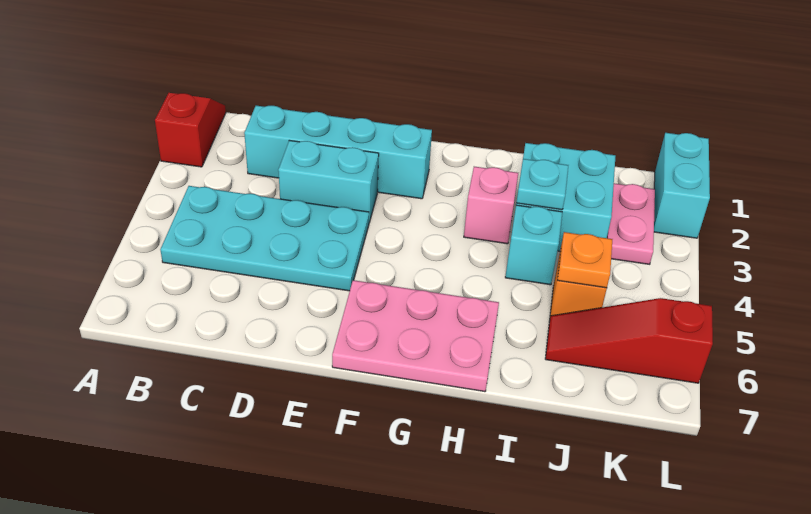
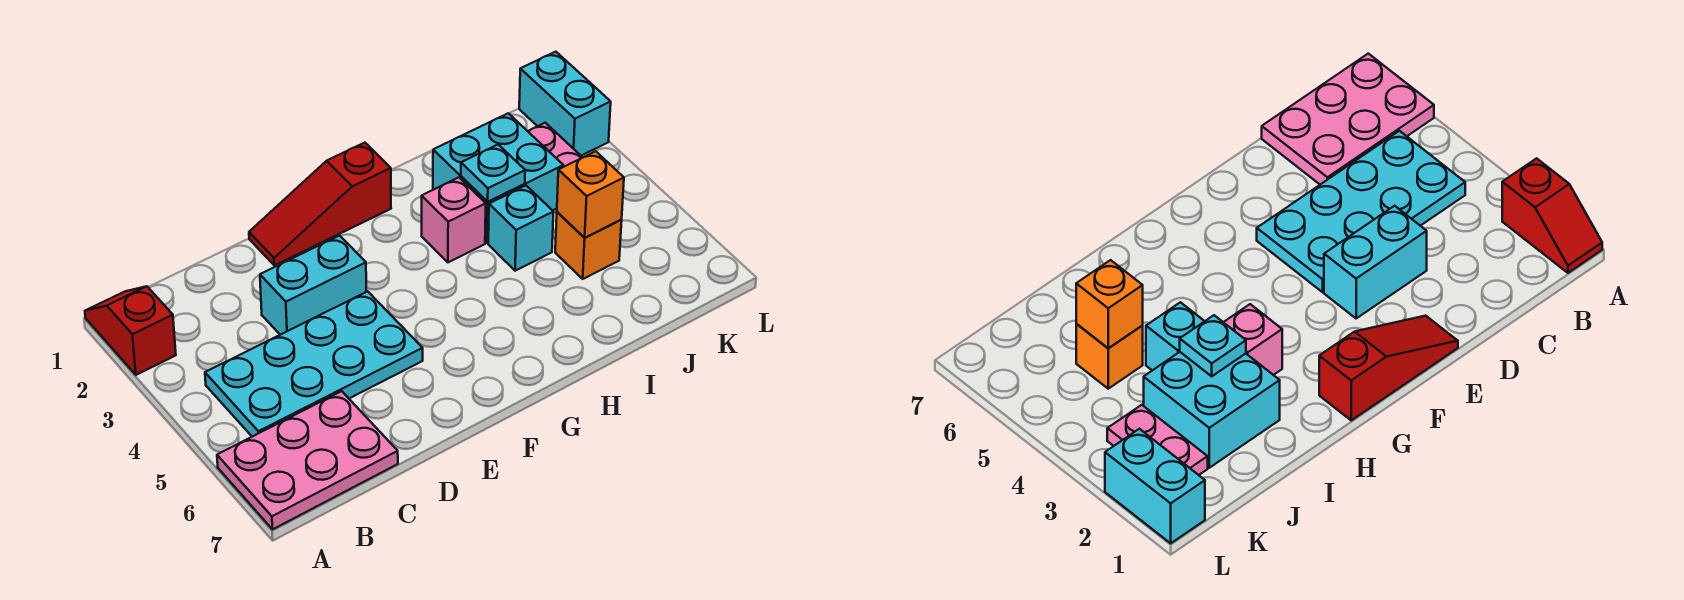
cyan brick C2:F2 level 1 -> none
pink plate F6:H7 level 1 -> pink plate A6:C7 level 1
orange plate J5 level 2 -> orange brick J5 level 2
red slope J6:L6 level 1 top L -> red slope E1:G1 level 1 top G

